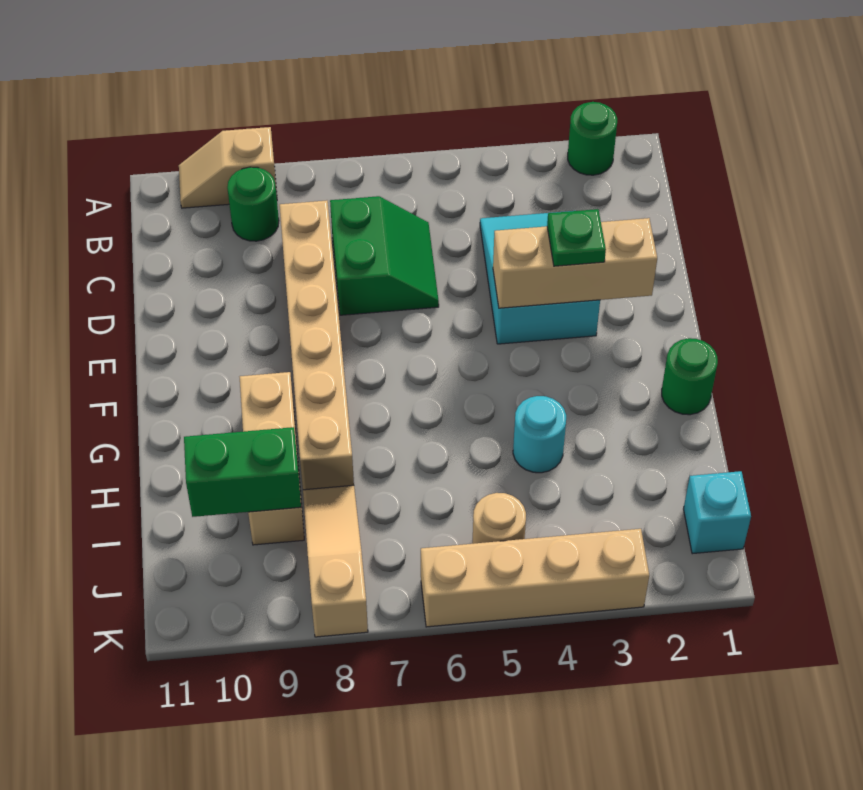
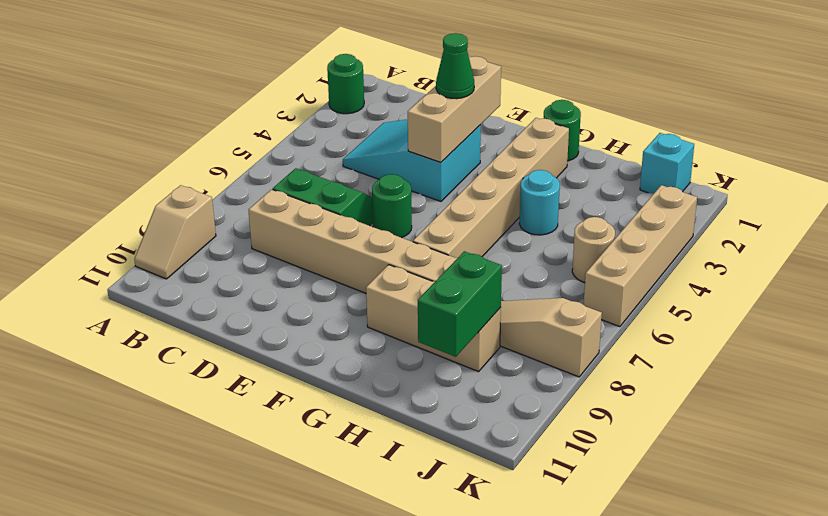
green round brick B9 level 1 -> green round brick E6 level 1
green plate E3 level 3 -> green cone E3 level 3
none -> tan brick G2:G7 level 1

